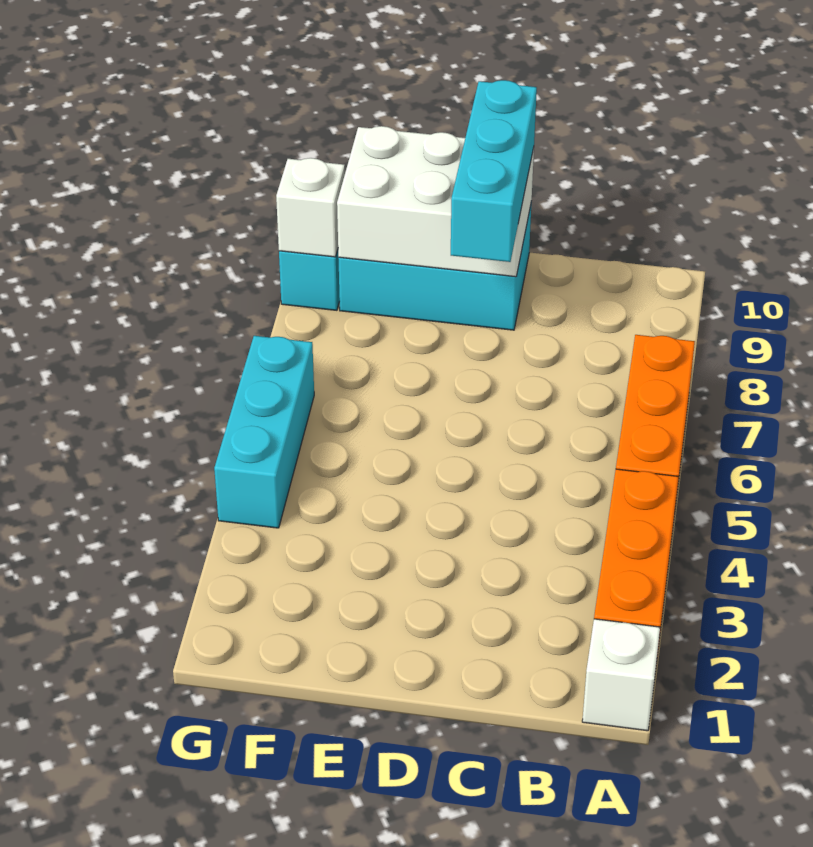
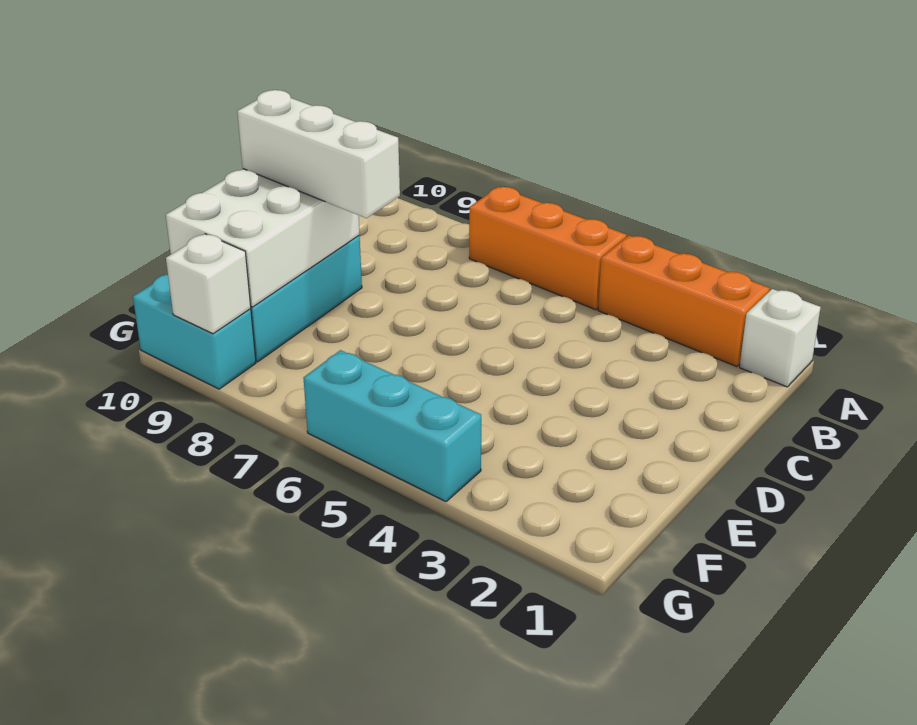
cyan brick D8:D10 level 3 -> white brick D8:D10 level 3

